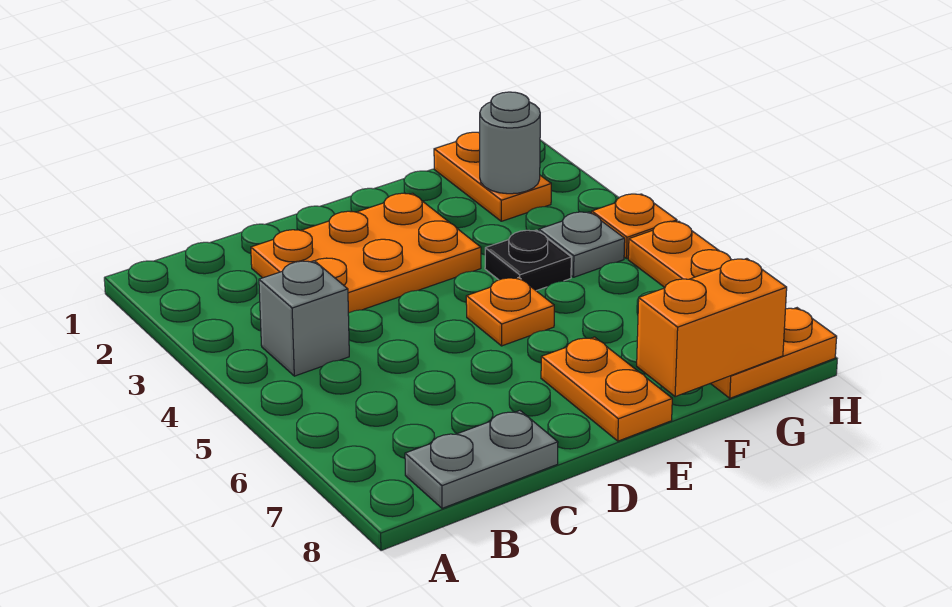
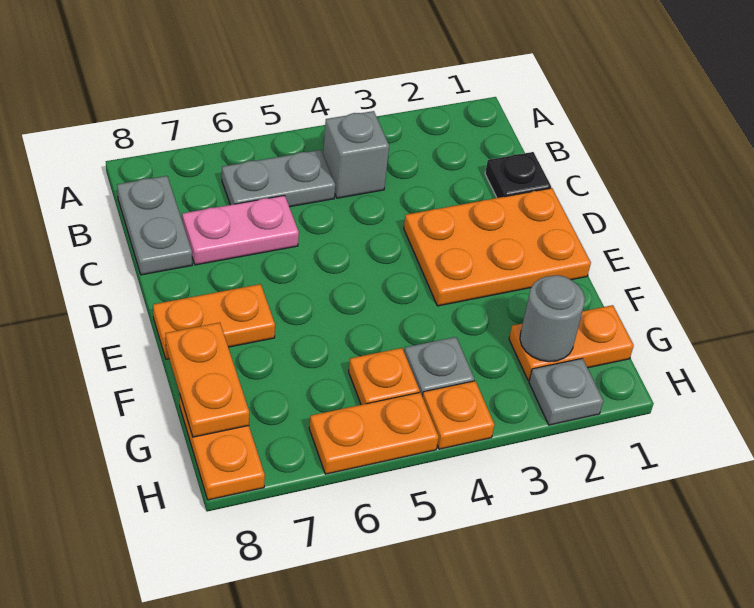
none -> grey plate B5:B6 level 1
orange plate C2:E3 level 1 -> orange plate D1:E3 level 1
none -> pink plate C6:C7 level 1
orange plate E5 level 1 -> orange plate G5 level 1
black plate F4 level 1 -> black plate C1 level 1
orange brick F8:G8 level 2 -> orange plate F8:G8 level 2
none -> grey plate H2 level 1

